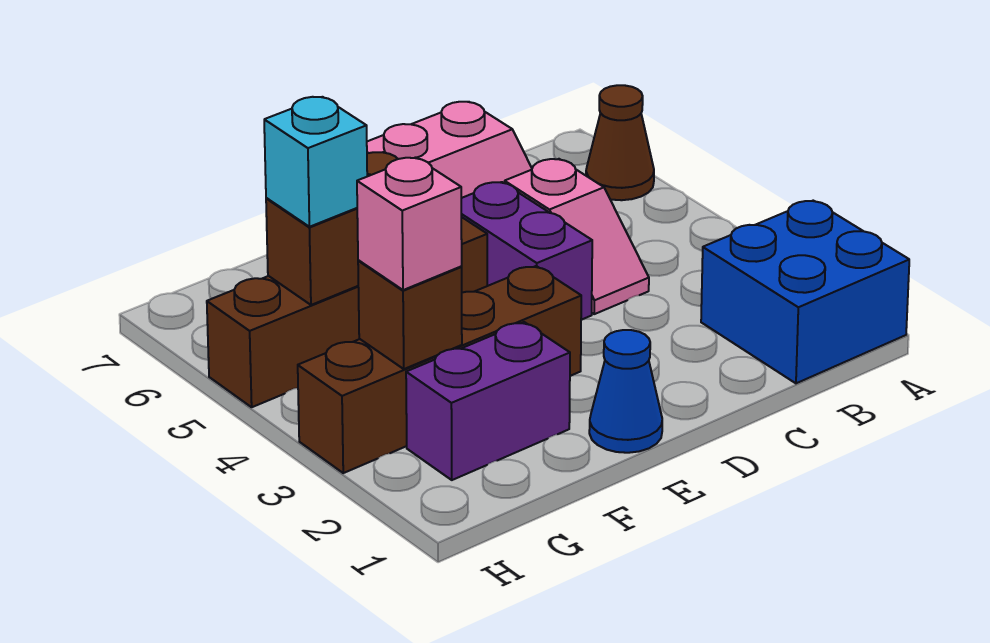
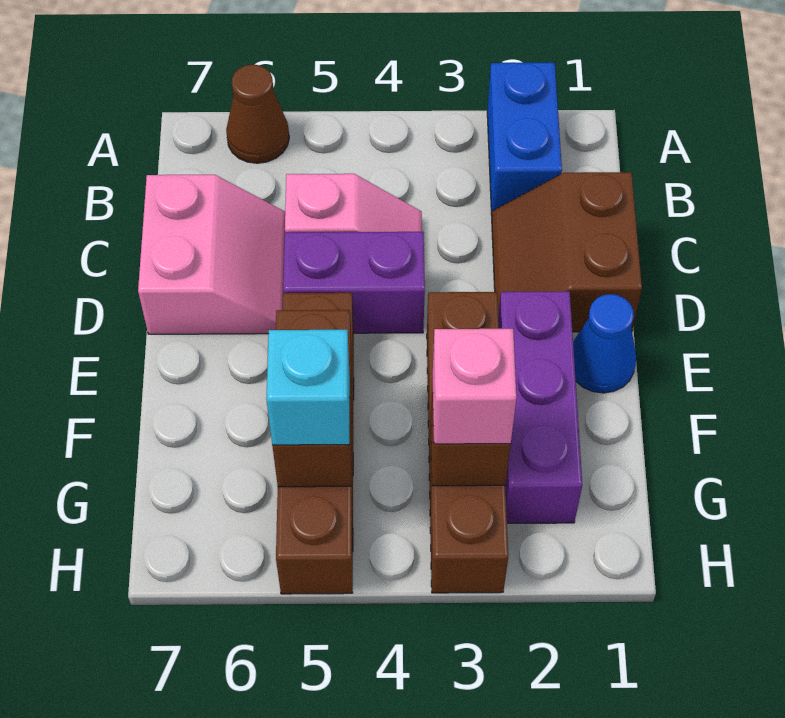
blue brick A1:B2 level 1 -> blue brick A2:B2 level 1
none -> brown slope C1:D2 level 1 top 1
purple brick F2:G2 level 1 -> purple brick E2:G2 level 1

